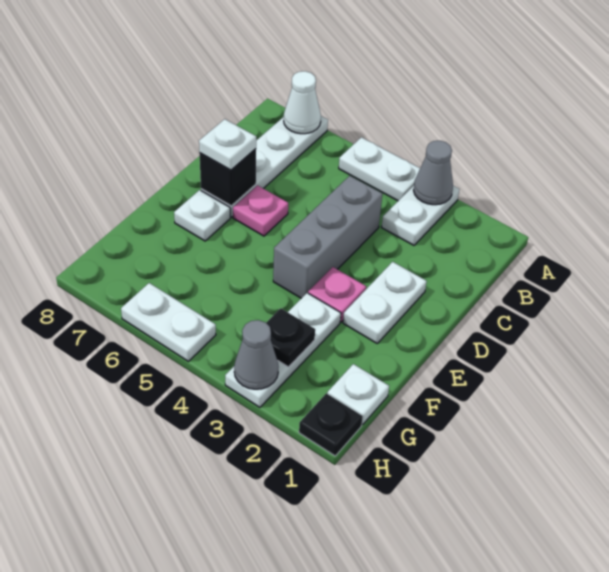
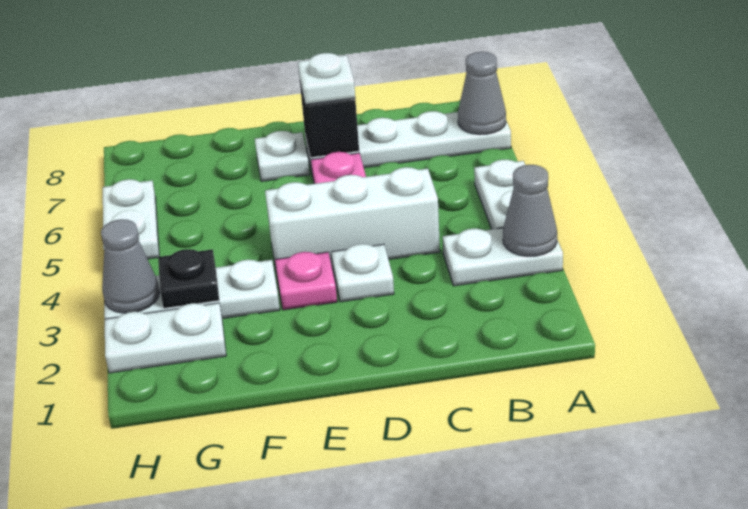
white cone A7 level 2 -> grey cone A7 level 2
grey brick C4:E4 level 1 -> white brick C4:E4 level 1
white plate D2:E2 level 1 -> white plate G2:H2 level 1
white plate G1 level 1 -> white plate D3 level 1
black plate H1 level 1 -> none

